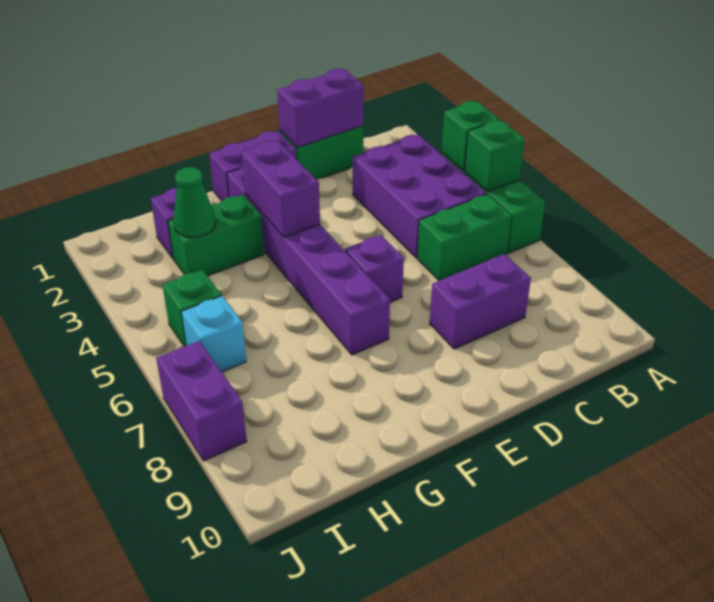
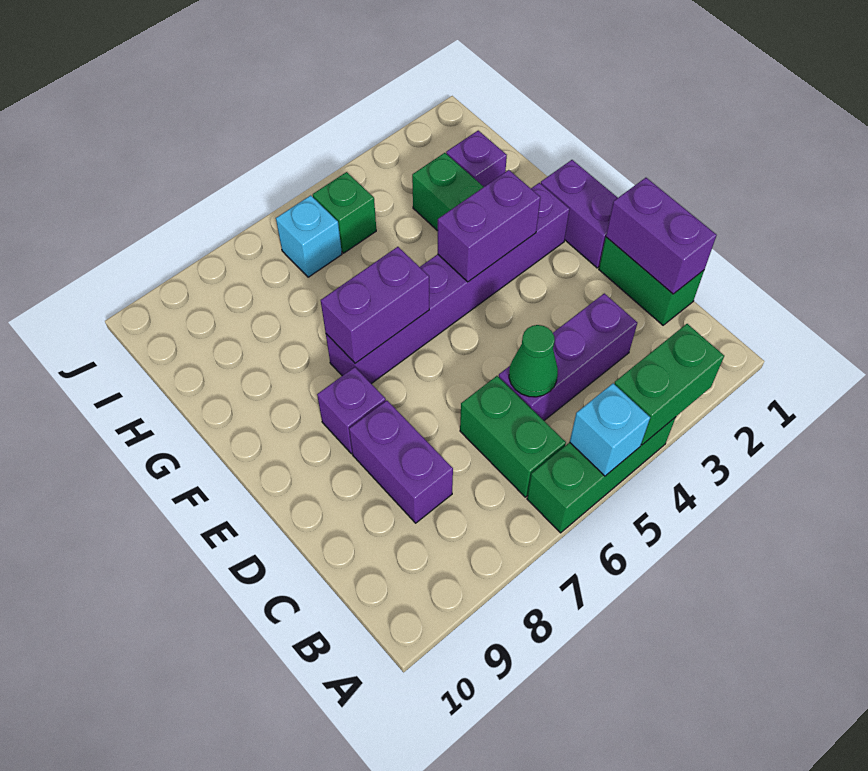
green brick A4 level 2 -> green brick A3:A4 level 2
green brick A5 level 2 -> cyan brick A5 level 2
purple brick B3:C5 level 1 -> purple brick C3:C5 level 1
purple brick E6 level 1 -> purple brick E8 level 1
green cone H3 level 2 -> green cone C5 level 2
purple brick J7:J8 level 1 -> purple brick F6:F7 level 2

